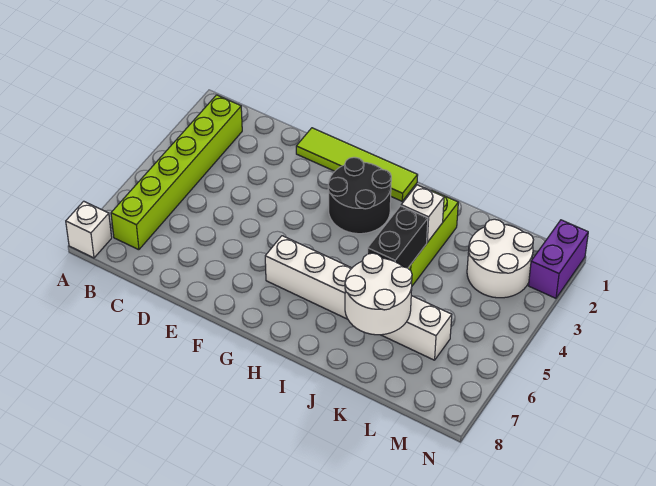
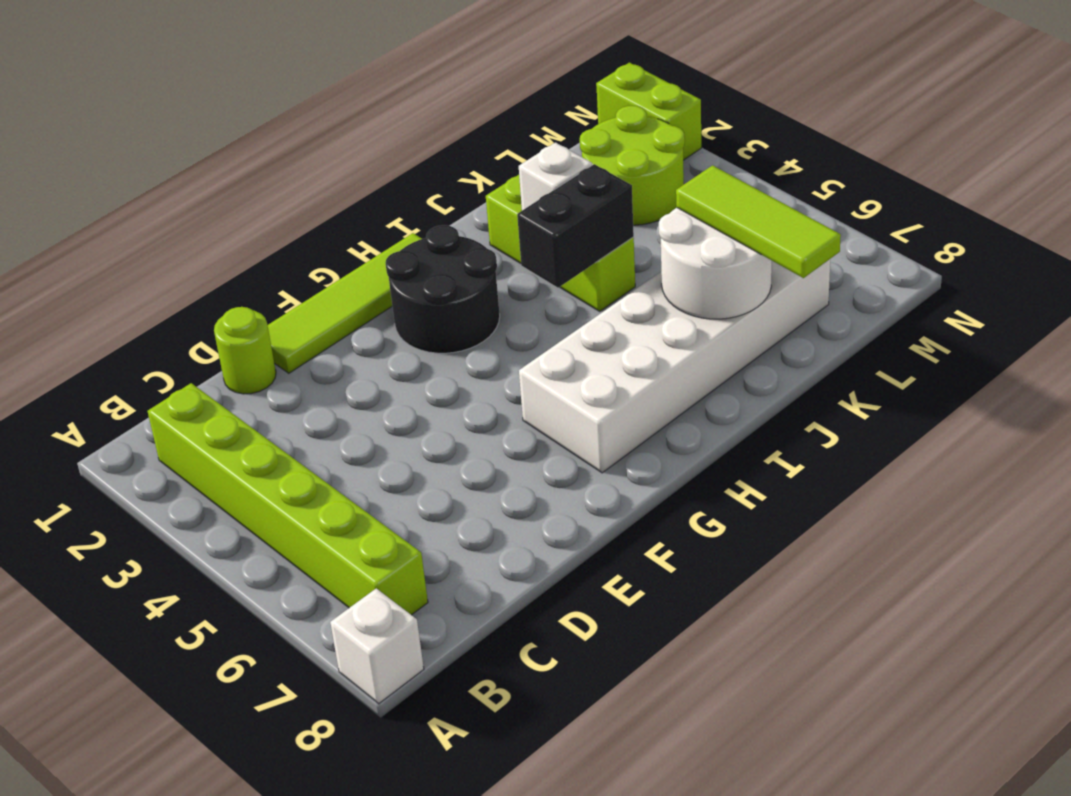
none -> lime round brick D1 level 1
white brick G6:L6 level 1 -> white brick G6:L7 level 1
black brick J4:J5 level 2 -> black brick I4:J4 level 2
none -> lime tile K6:K8 level 3
white round brick L2:M3 level 1 -> lime round brick L2:M3 level 1
purple brick N1:N2 level 1 -> lime brick N1:N2 level 1

